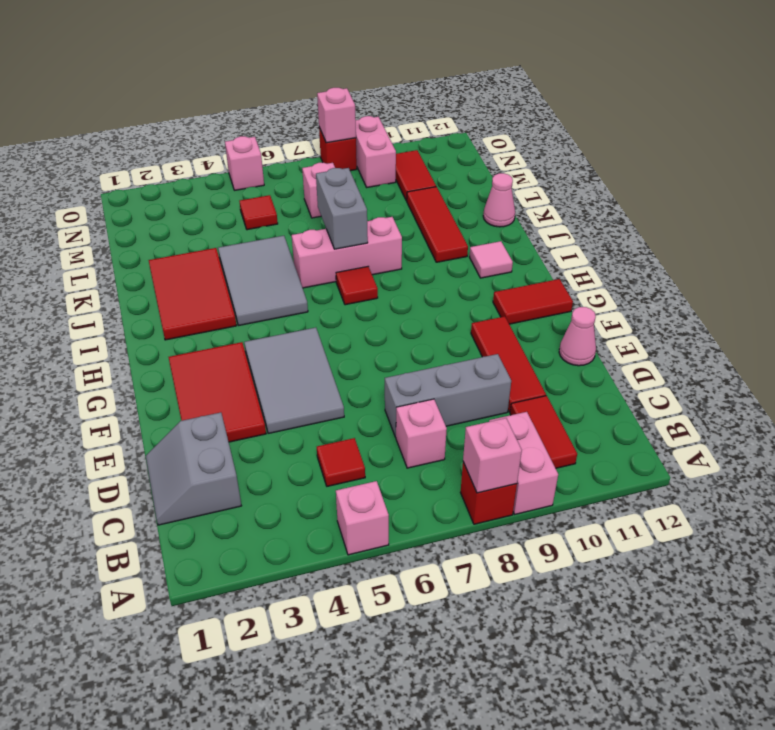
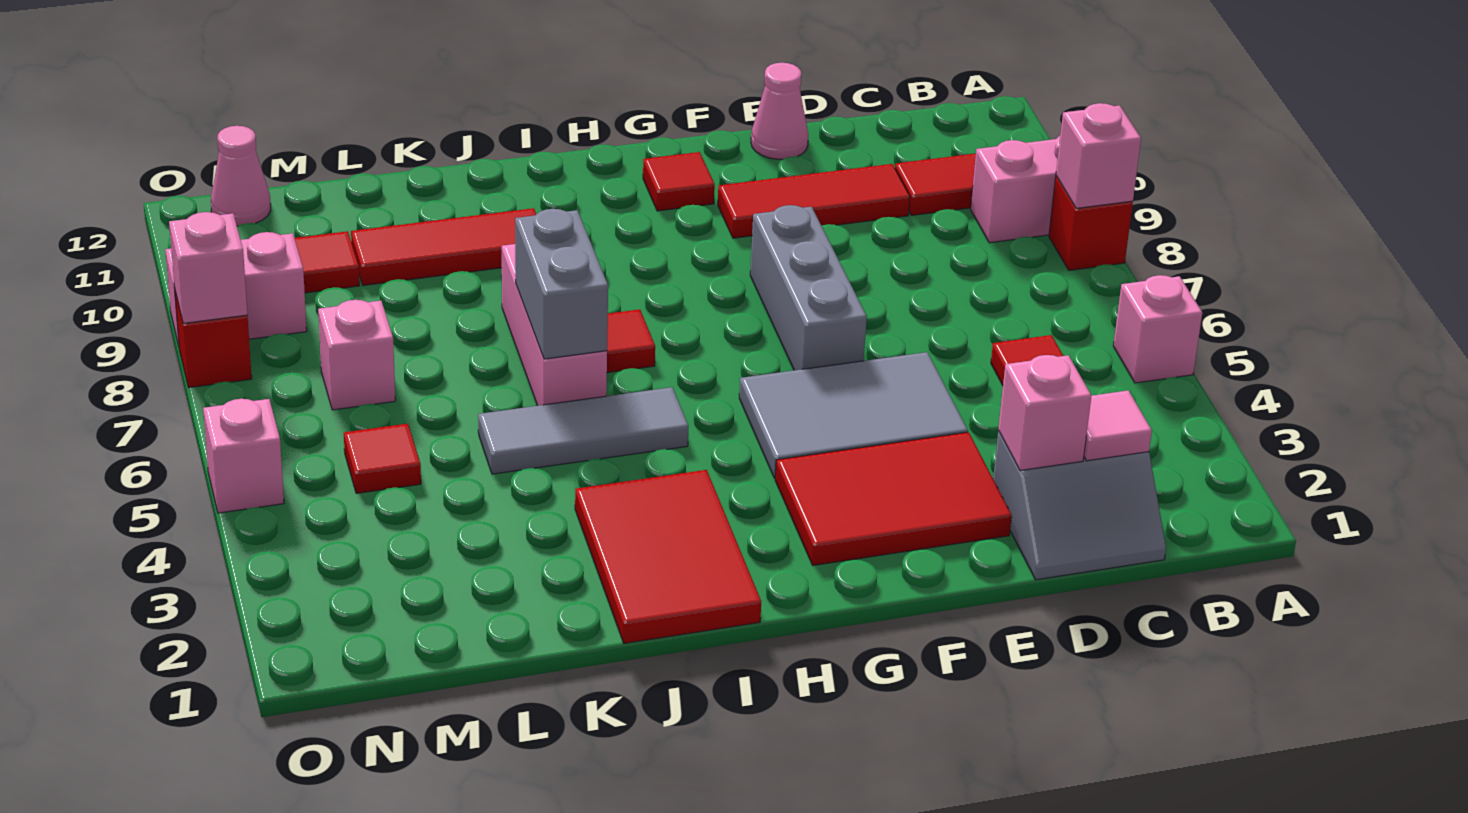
pink brick C7 level 1 -> pink brick D2 level 2
grey brick D7:D9 level 1 -> grey brick F6:F8 level 1
red tile G11:G12 level 1 -> red tile G11 level 1
red tile I2:K3 level 1 -> red tile I1:J3 level 1
grey tile I4:K5 level 1 -> grey tile I5:K5 level 1
pink tile I11 level 1 -> pink tile C2 level 2
grey brick J7:K7 level 2 -> grey brick J6:J7 level 2
pink cone K12 level 1 -> pink cone N12 level 1

